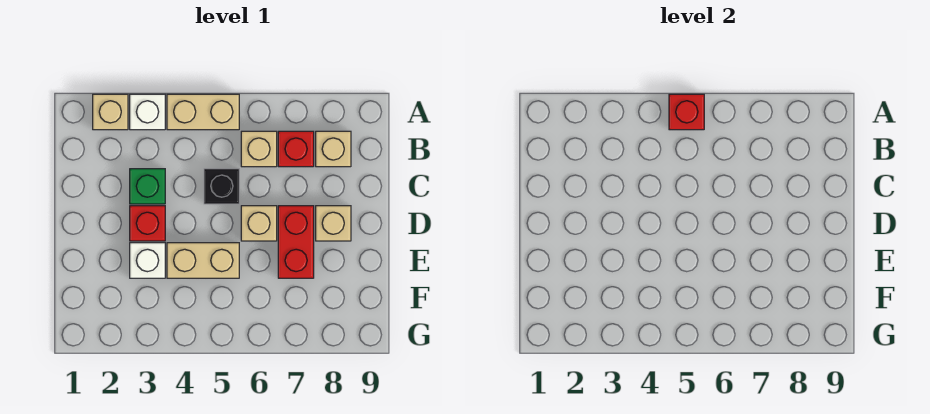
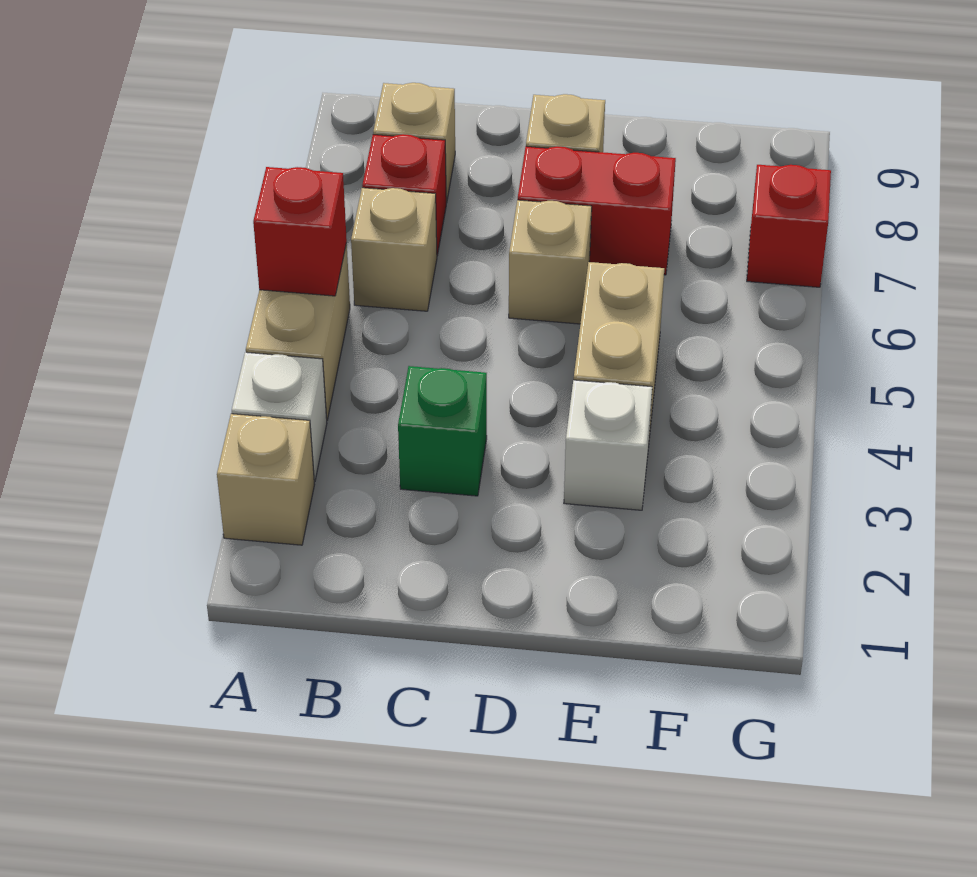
black brick C5 level 1 -> none
red brick D3 level 1 -> red brick G7 level 1

